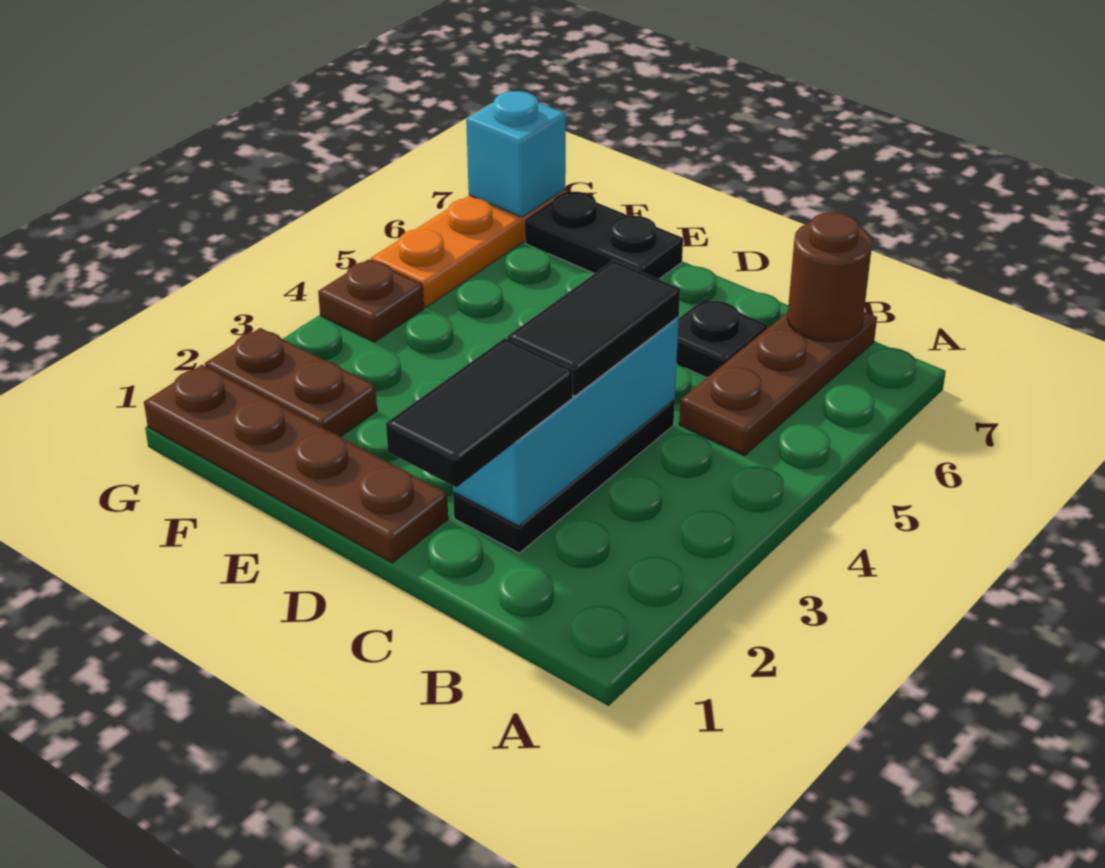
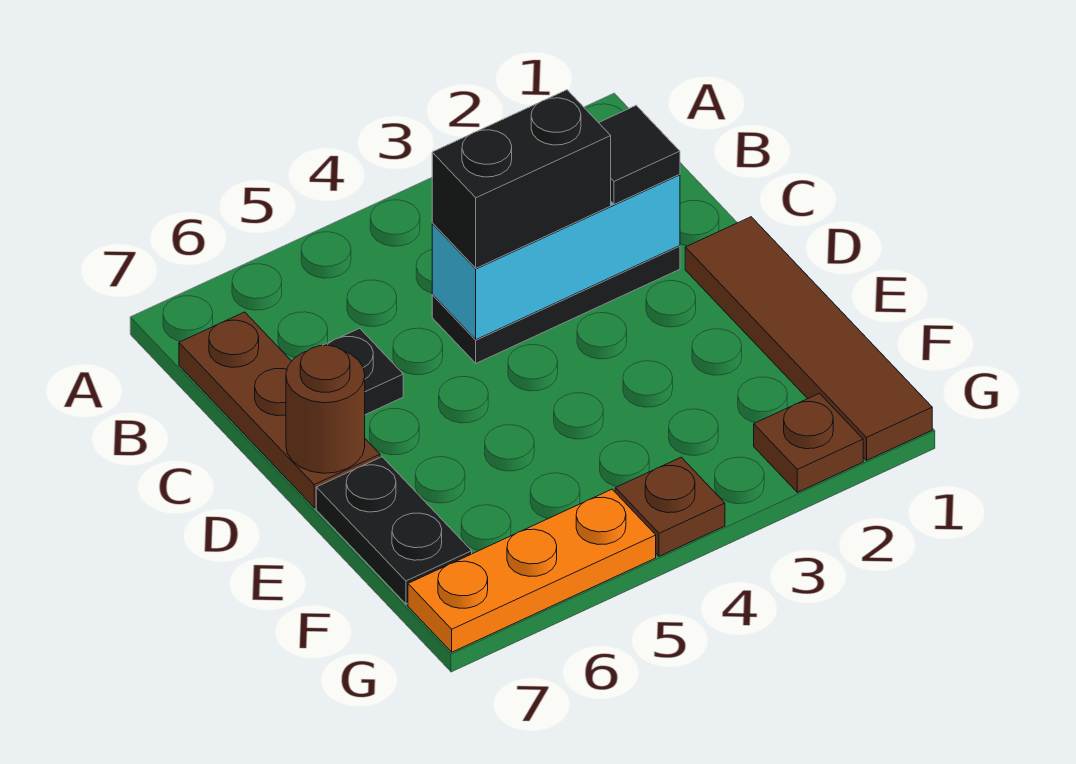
brown plate B5:B7 level 1 -> brown plate B7:D7 level 1
brown round brick B7 level 2 -> brown round brick D7 level 2
black tile C1:C2 level 3 -> black tile C2 level 3
black tile C3:C4 level 3 -> black brick C3:C4 level 3
brown plate D1:G1 level 1 -> brown tile D1:G1 level 1
brown plate F2:G2 level 1 -> brown plate G2 level 1
cyan brick G7 level 2 -> none

